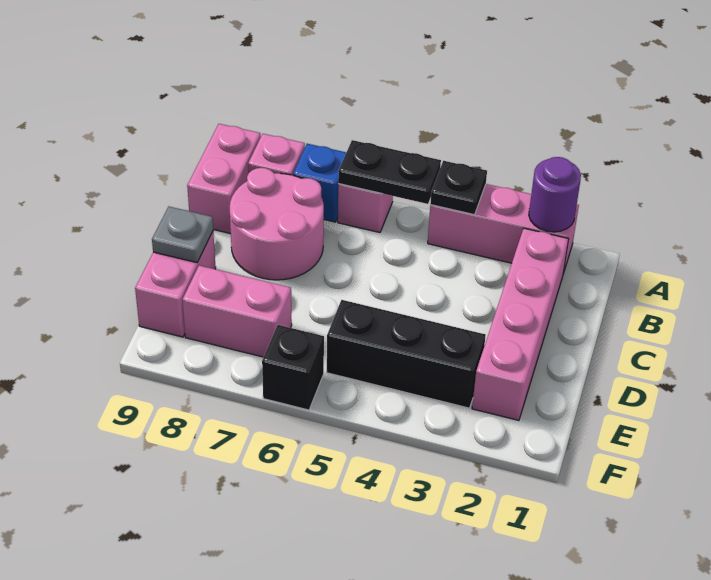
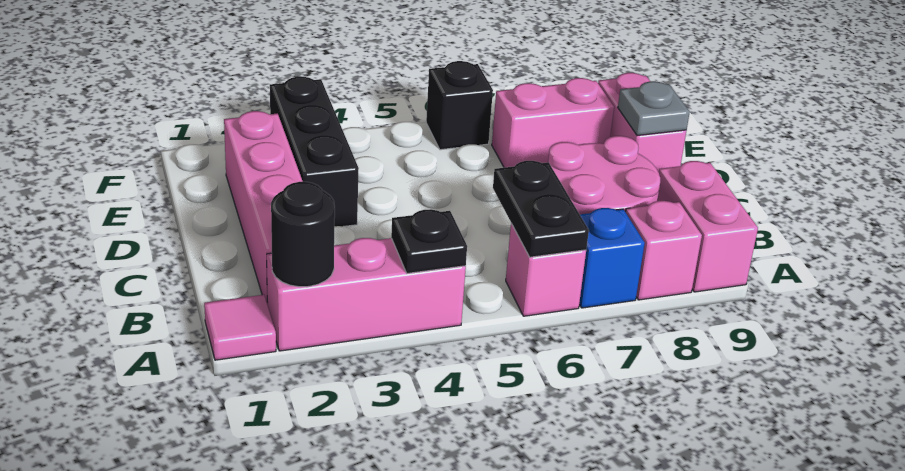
none -> pink tile A1 level 1
purple round brick A2 level 2 -> black round brick A2 level 2
black plate A5:A6 level 2 -> black plate A6:B6 level 2
black brick E3:E5 level 1 -> black brick D3:F3 level 1

